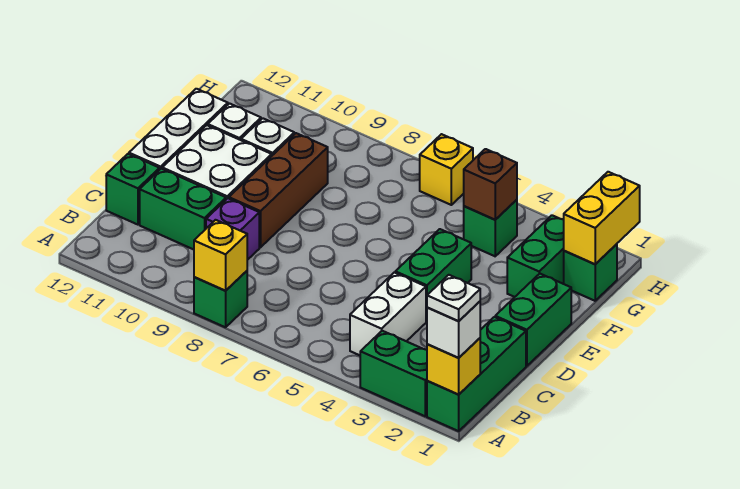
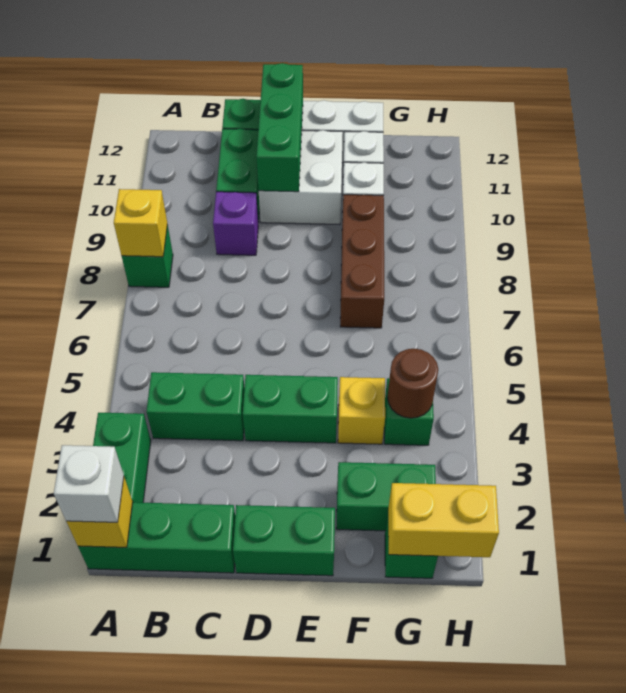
white plate A1 level 4 -> none
white brick B4:C4 level 1 -> green brick B4:C4 level 1
brown brick D9:F9 level 1 -> brown brick F7:F9 level 1
none -> green brick D10:D12 level 2
brown brick G4 level 2 -> brown round brick G4 level 2
yellow brick H6 level 1 -> yellow brick F4 level 1

